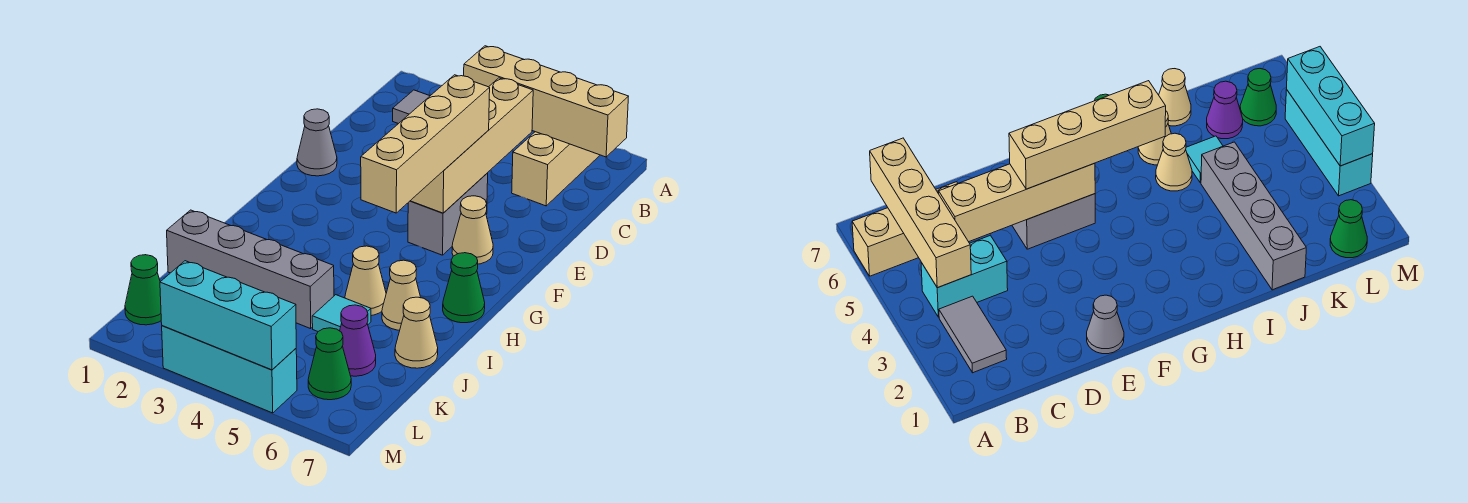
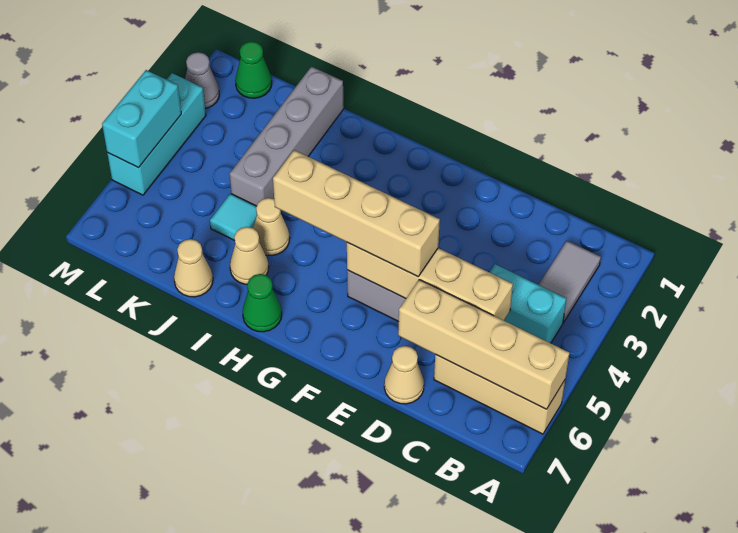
tan brick B4:B7 level 2 -> tan brick A6:D6 level 2
grey cone E1 level 1 -> grey cone M2 level 1
tan cone F6 level 1 -> tan cone D7 level 1
purple cone K6 level 1 -> none
green cone L6 level 1 -> none
cyan brick M3:M5 level 2 -> cyan brick M4:M5 level 2

